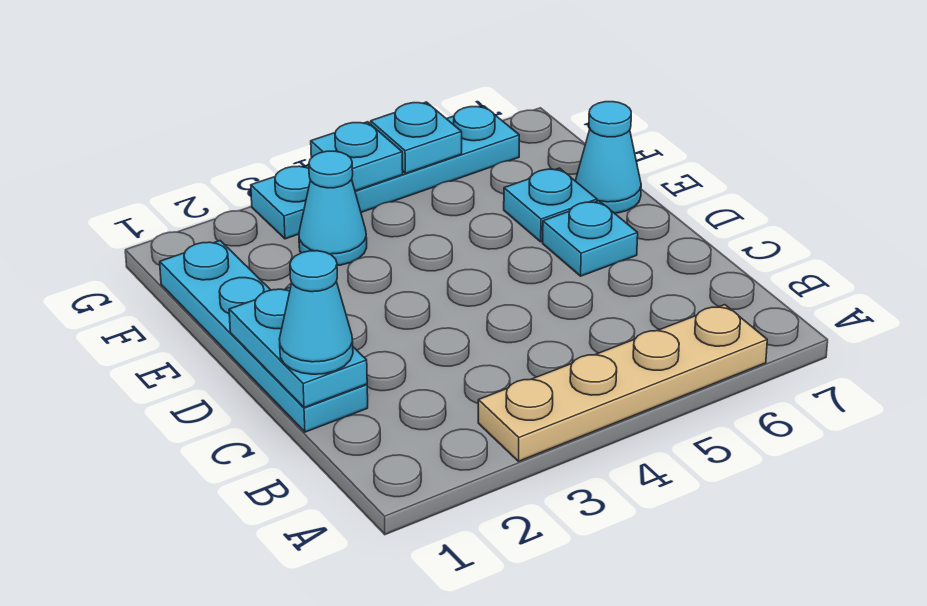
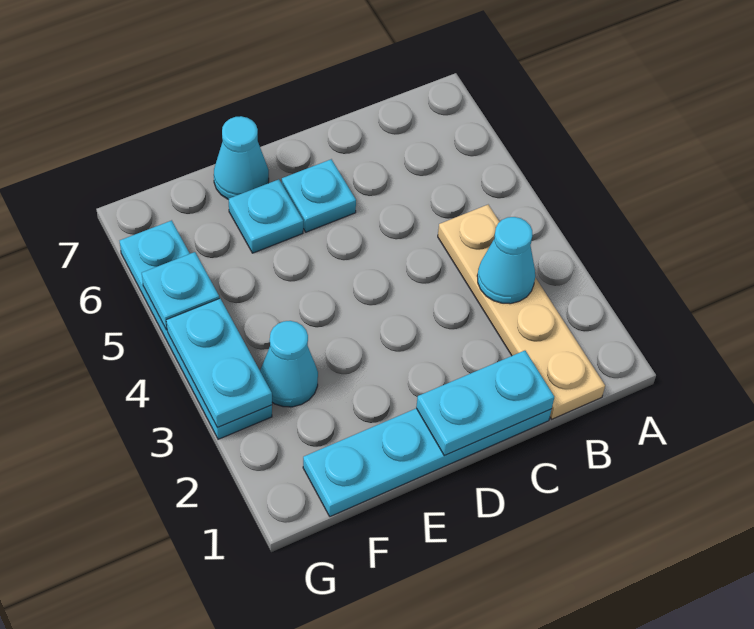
tan plate A3:A6 level 1 -> tan plate B1:B4 level 1
cyan cone C1 level 3 -> cyan cone B3 level 2
cyan plate G4 level 2 -> cyan plate G3:G4 level 2

